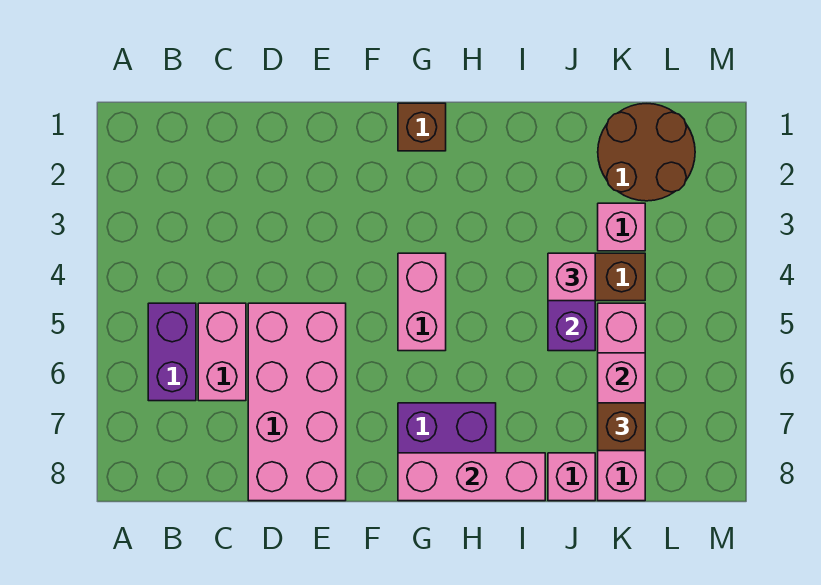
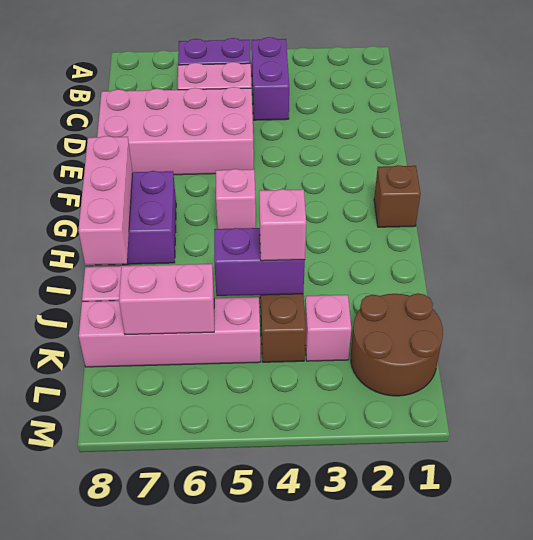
none -> purple brick B4:C4 level 1
pink brick G4:G5 level 1 -> pink brick G5 level 1
brown brick K7 level 3 -> none

